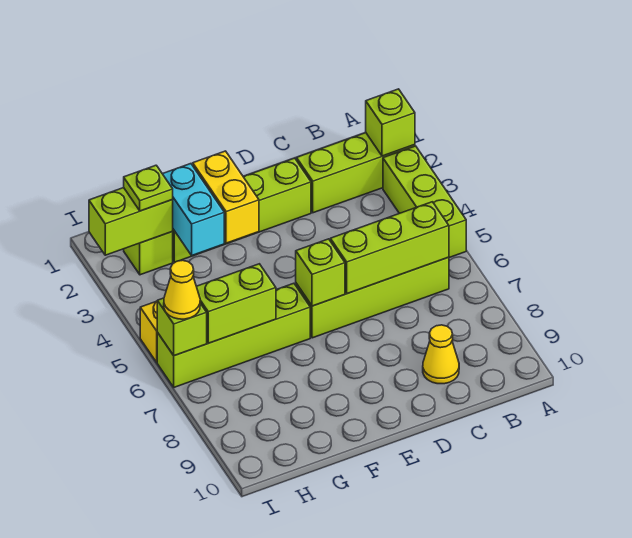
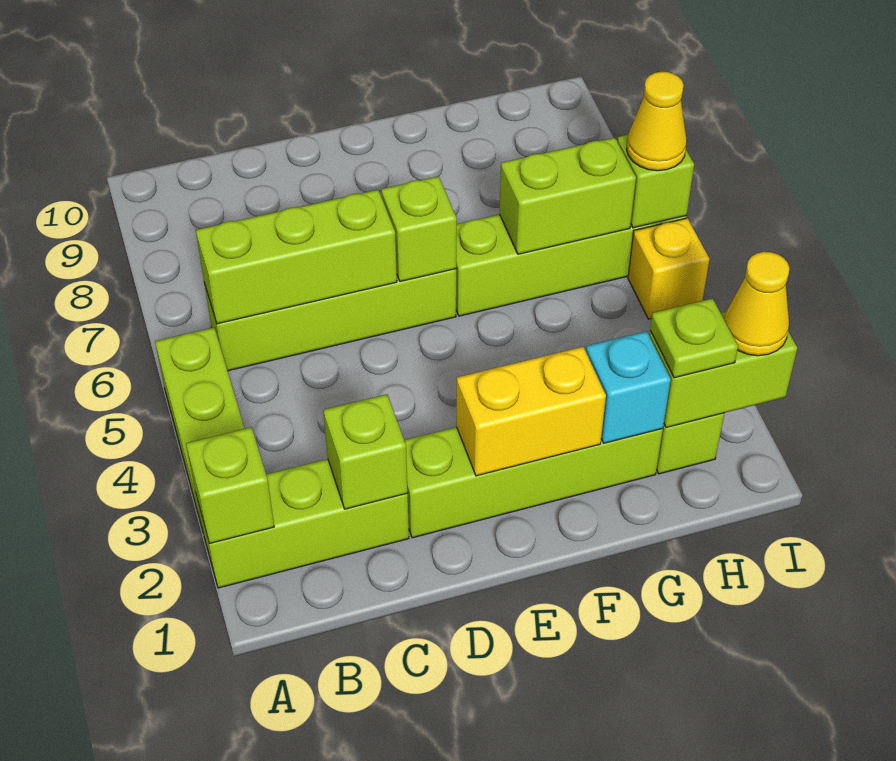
none -> lime brick C2 level 2
yellow cone C9 level 1 -> yellow cone I2 level 3
yellow brick F2:F3 level 2 -> yellow brick E2:F2 level 2
cyan brick G2:G3 level 2 -> cyan brick G2 level 2

